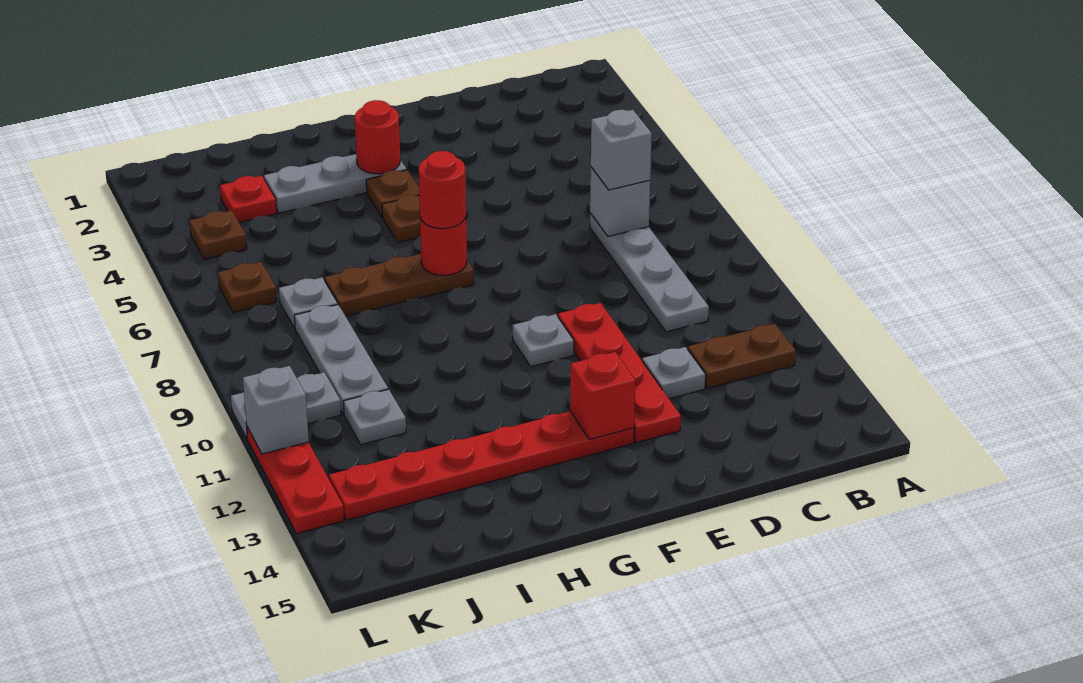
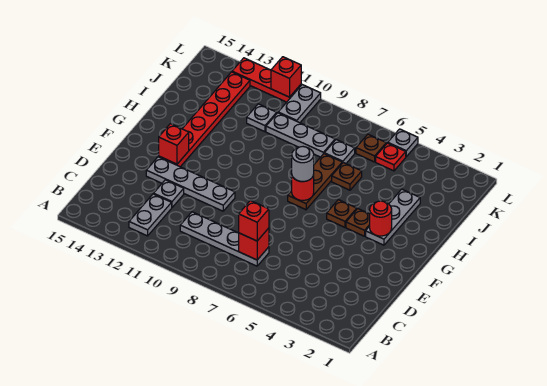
brown plate B12:C12 level 1 -> grey plate B12:C12 level 1
grey brick C7 level 2 -> red brick C7 level 2
grey brick C7 level 3 -> red brick C7 level 3
red plate E10:E13 level 1 -> grey plate E10:E13 level 1
grey plate F10 level 1 -> grey plate L5 level 1
red round brick G7 level 3 -> grey round brick G7 level 3
red plate J3 level 1 -> red plate K5 level 1
brown plate K4 level 1 -> brown plate I6 level 1
grey brick L11 level 2 -> red brick L11 level 2

